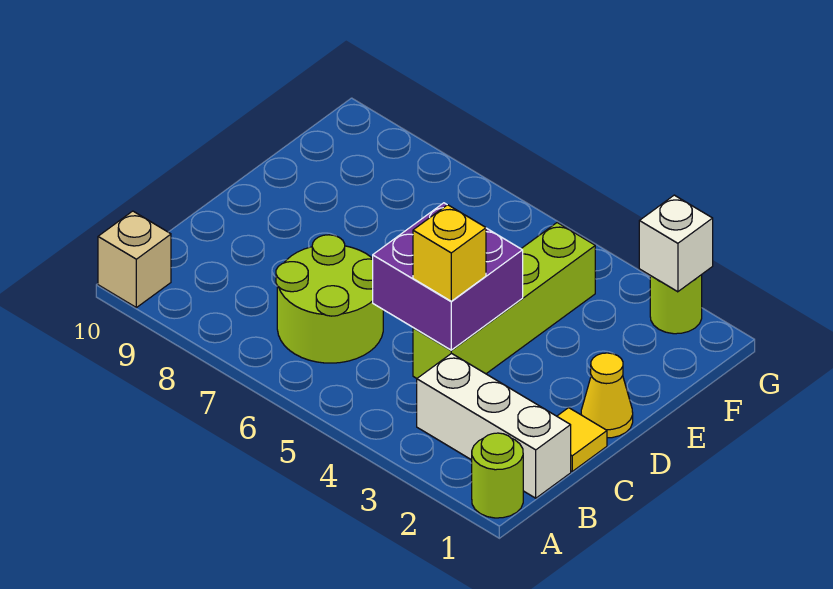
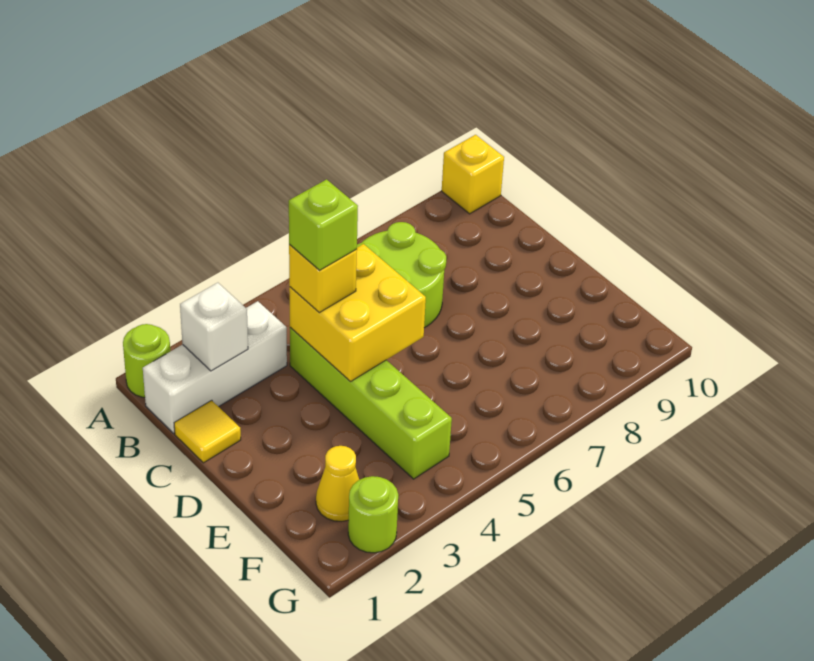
tan brick A10 level 1 -> yellow brick A10 level 1
purple brick C4:D5 level 2 -> yellow brick C4:D5 level 2
none -> lime brick C4 level 4
yellow cone D1 level 1 -> yellow cone F2 level 1
white brick G2 level 2 -> white brick B2 level 2

